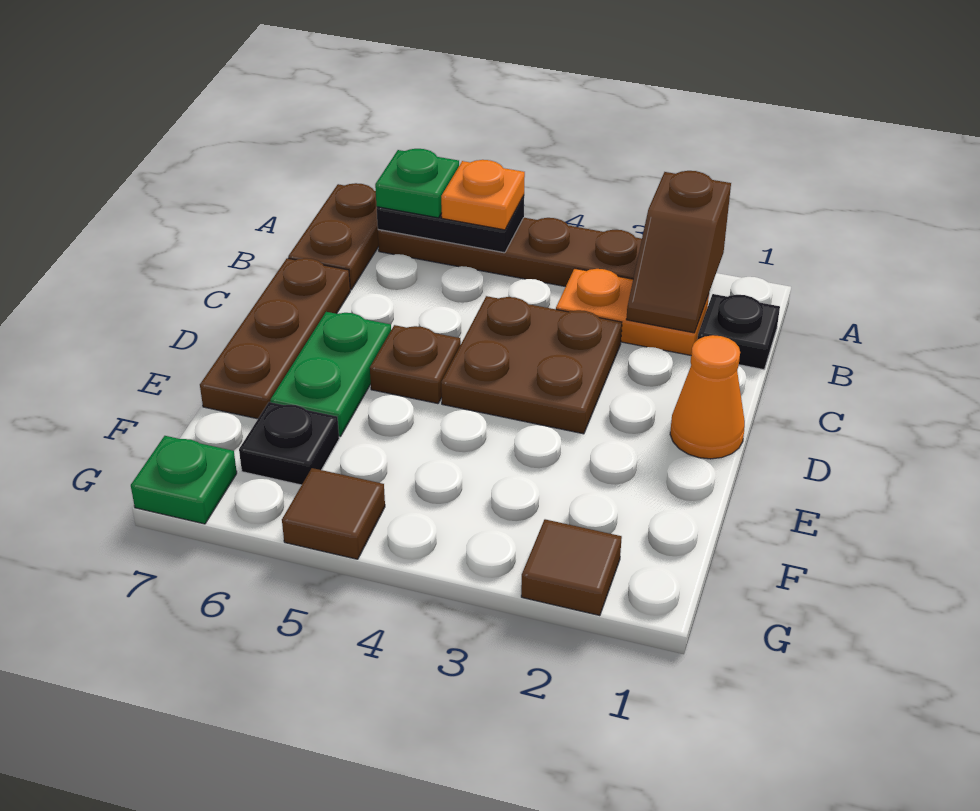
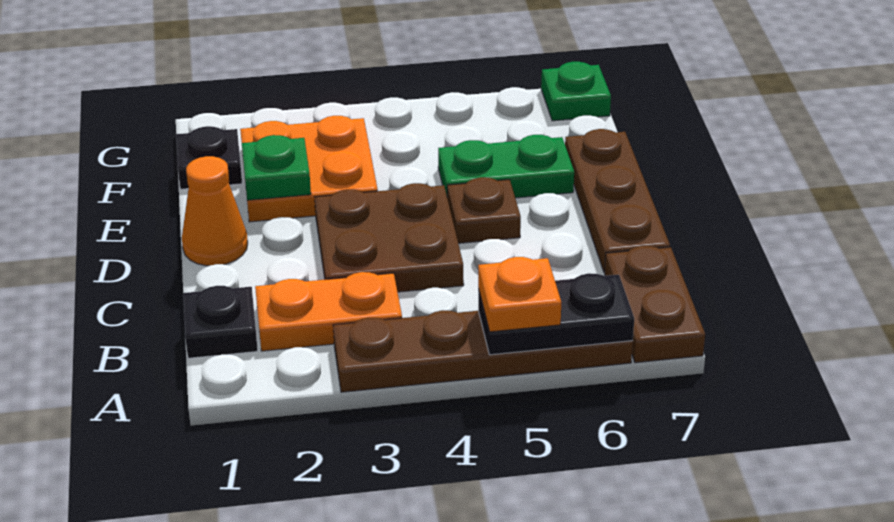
brown slope A2:B2 level 2 top A -> none
green plate A6 level 3 -> green plate E2 level 2
green plate D6:E6 level 1 -> green plate E5:E6 level 1
none -> orange plate E2:F3 level 1
black plate F6 level 1 -> black plate F1 level 1
brown tile G2 level 1 -> none
brown tile G5 level 1 -> none

